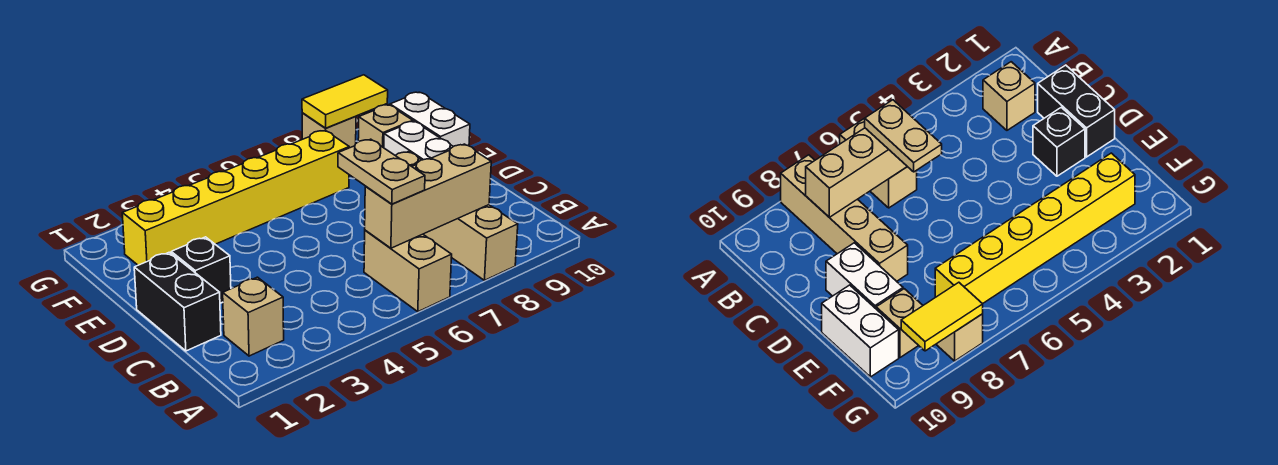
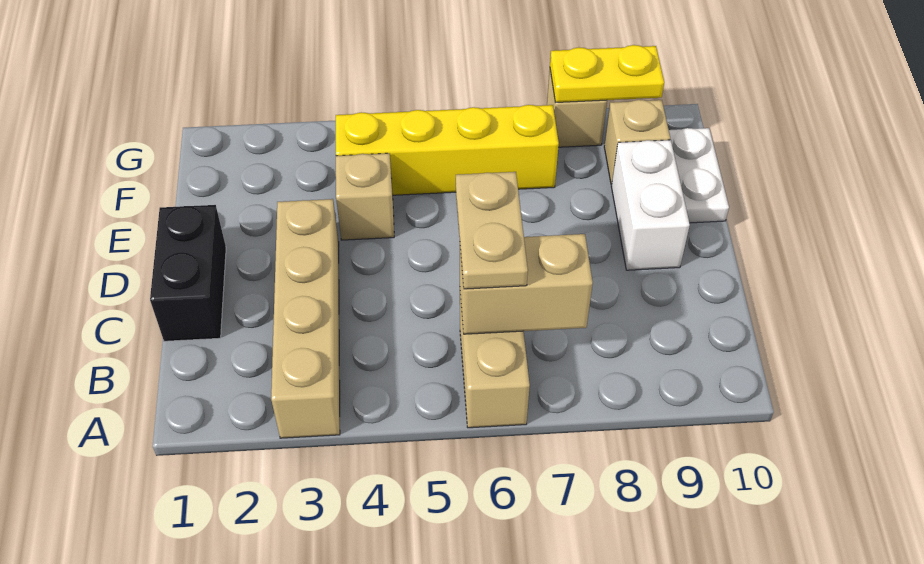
tan brick A8:D8 level 1 -> tan brick A3:D3 level 1
tan brick B2 level 1 -> tan brick E4 level 1
tan brick B6:B8 level 2 -> tan brick B6:B7 level 2
black brick D2 level 1 -> none
white brick E10:F10 level 1 -> white plate E10:F10 level 1
yellow brick F2:F7 level 1 -> yellow brick F4:F7 level 1
yellow tile G8:G9 level 2 -> yellow plate G8:G9 level 2

